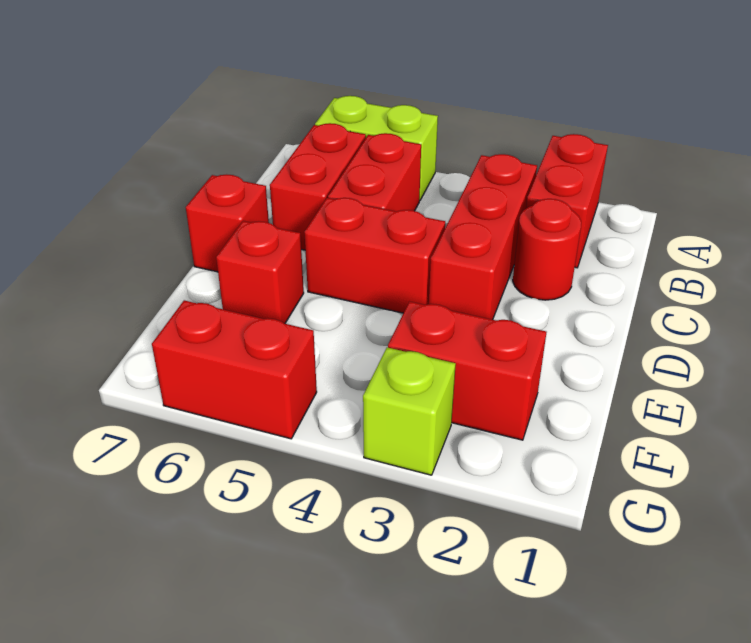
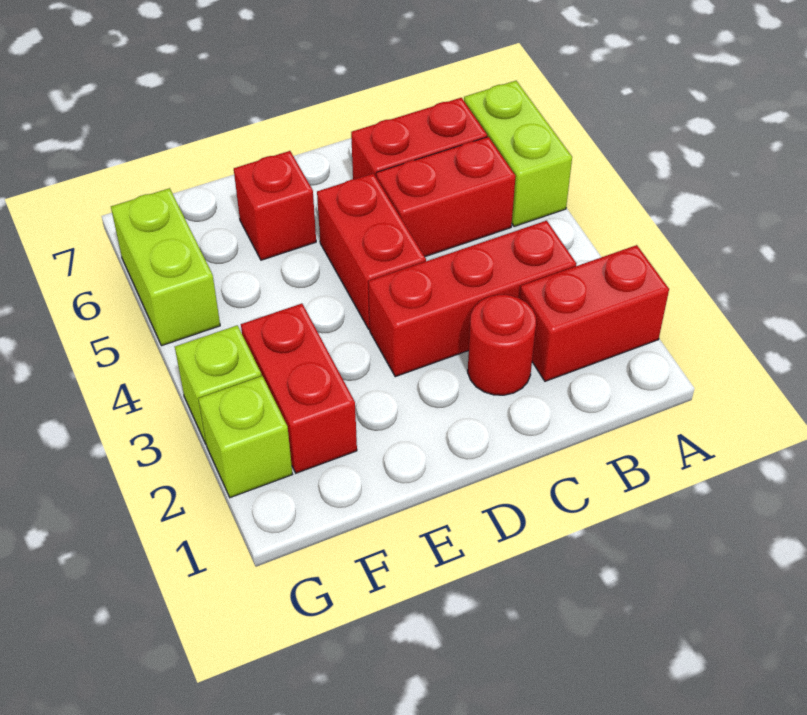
red brick D7 level 1 -> none
none -> lime brick G2 level 1
red brick G5:G6 level 1 -> lime brick G5:G6 level 1

